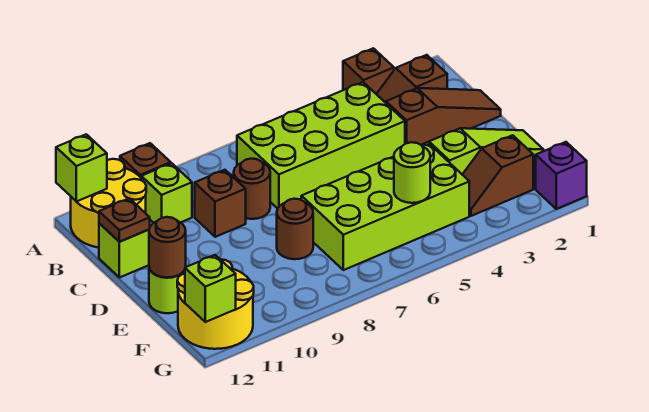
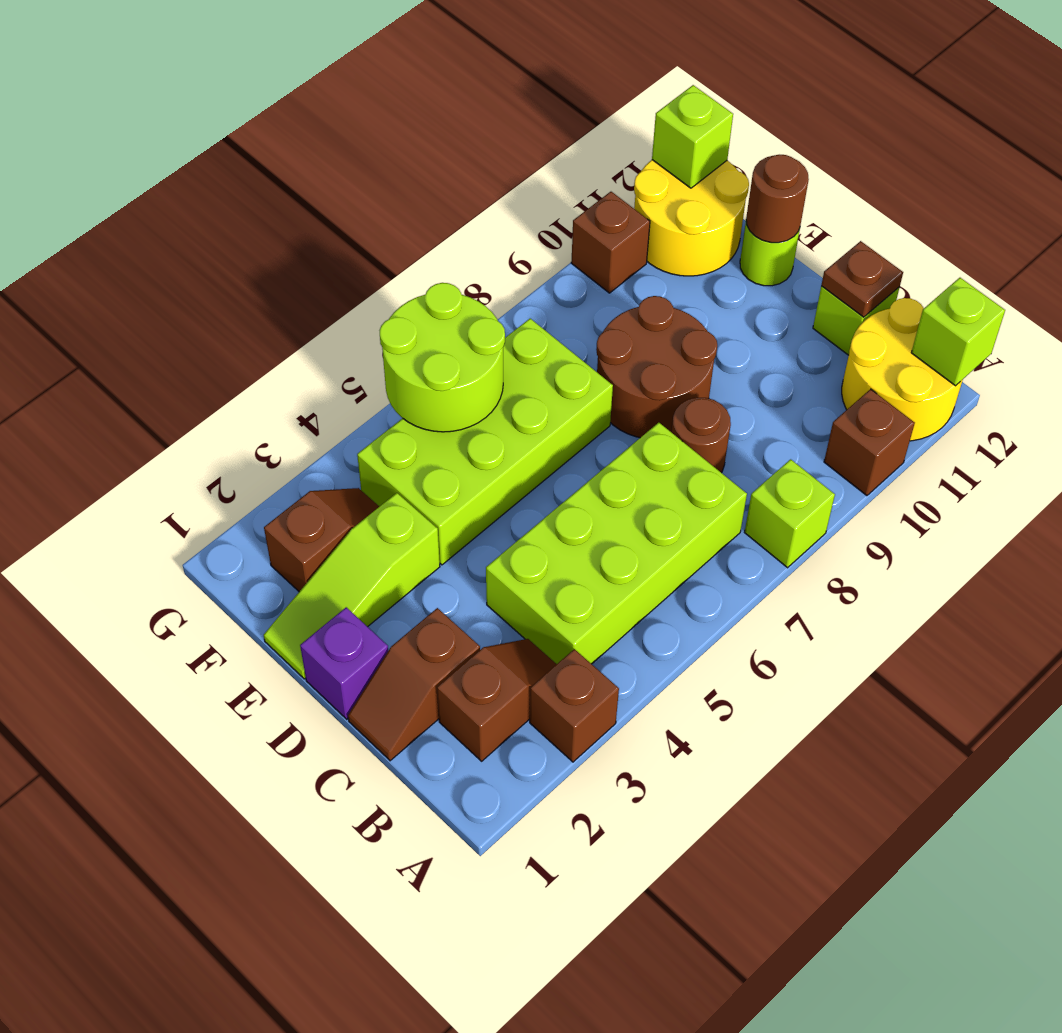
lime brick B10 level 1 -> lime brick A8 level 1
brown slope C1:C3 level 1 top 3 -> brown slope C1:C2 level 1 top 2
brown brick C9 level 1 -> brown brick G10 level 1
brown round brick E8 level 1 -> brown round brick D8:E9 level 1
lime round brick F5 level 2 -> lime round brick F5:G6 level 2
purple brick G1 level 1 -> purple brick D1 level 1

